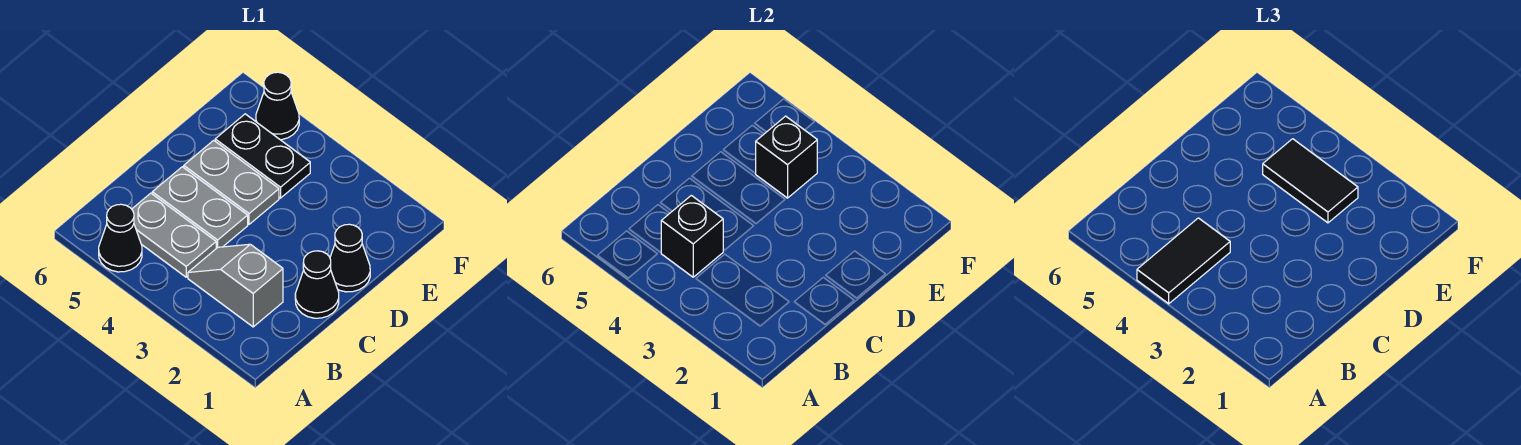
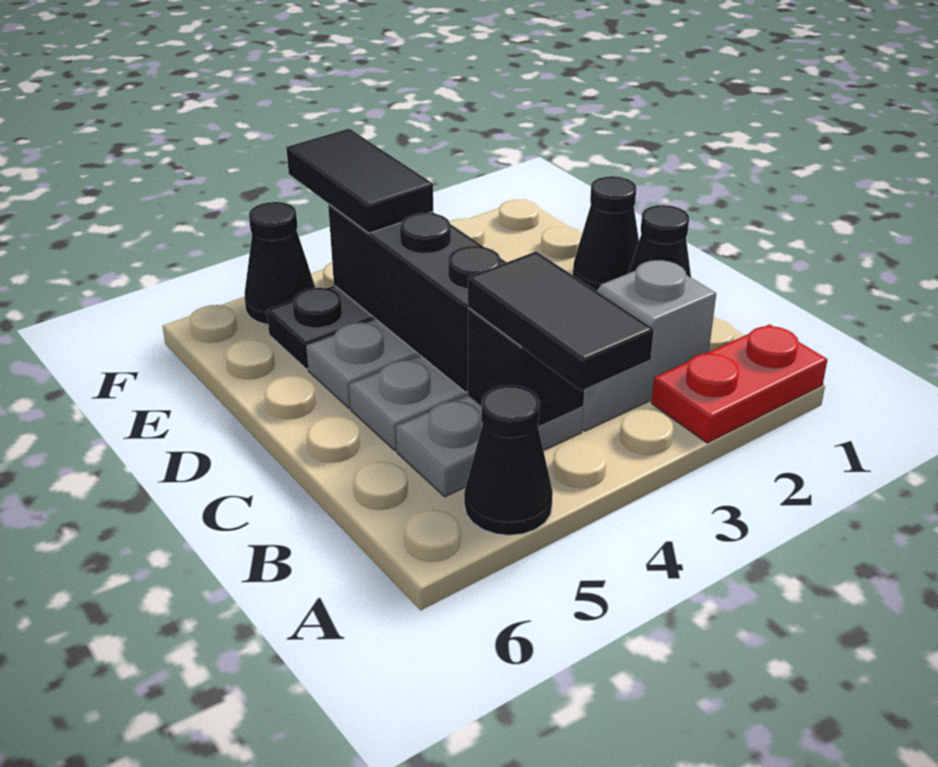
none -> red plate A1:A2 level 1
black tile E3:E4 level 3 -> black tile E4:F4 level 3
black brick E4 level 2 -> black brick C4:E4 level 2

